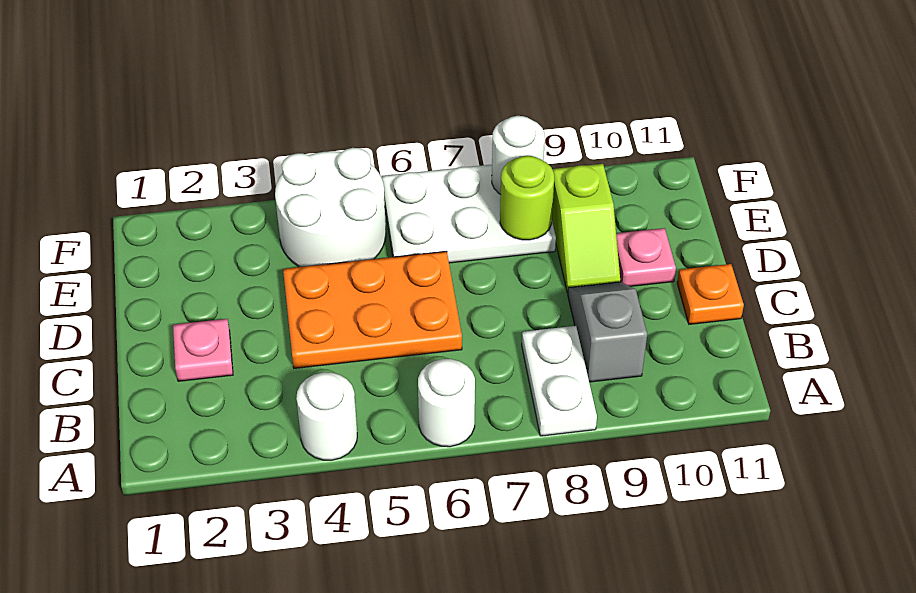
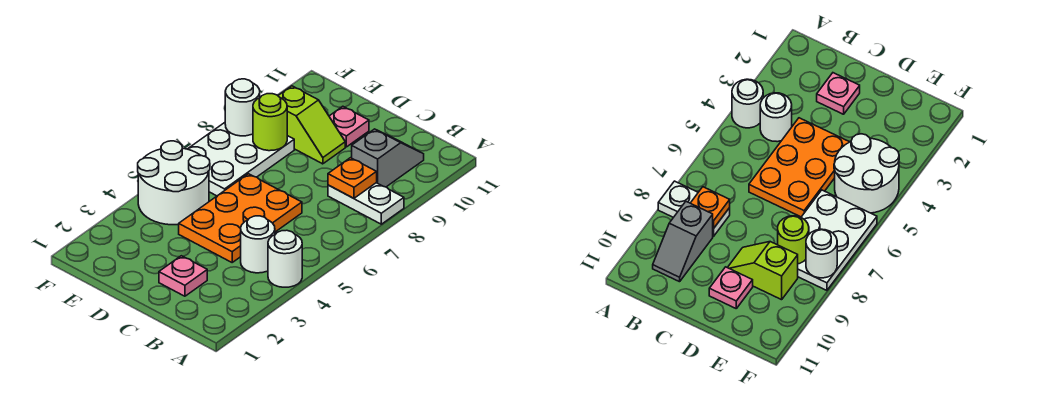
white round brick A6 level 1 -> white round brick B4 level 1
grey slope B9:C9 level 1 top B -> grey slope B9:B10 level 1 top 9
orange plate C11 level 1 -> orange plate B8 level 2

